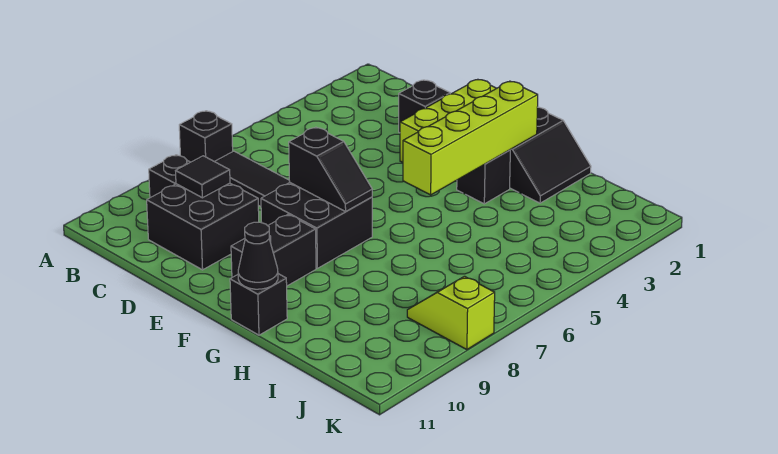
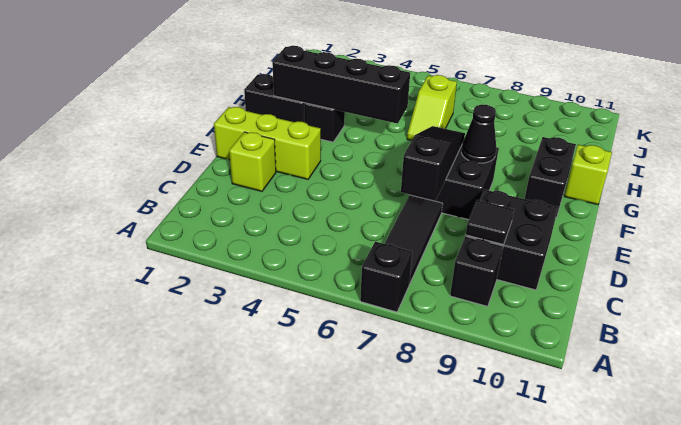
black brick D2 level 1 -> lime brick D2 level 1
black slope E7:F7 level 2 top E -> black slope D7:F7 level 2 top D
black brick F9:F10 level 1 -> black brick F10:G10 level 1
lime brick G2:G5 level 2 -> black brick G2:G5 level 2
black brick G11 level 1 -> lime brick G11 level 1
black cone G11 level 2 -> black cone F8 level 2
lime slope J8:K8 level 1 top K -> lime slope H6:I6 level 1 top I

